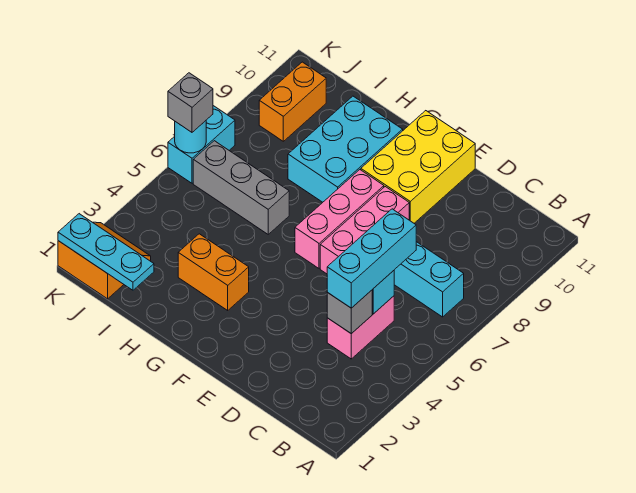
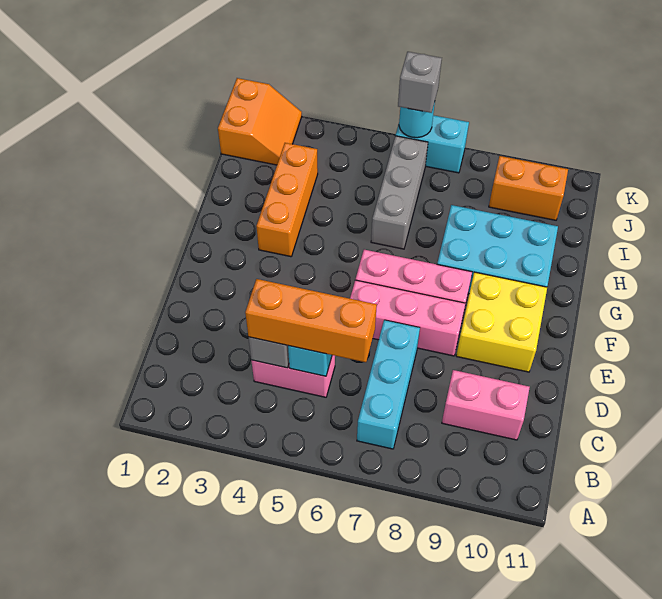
cyan brick C4:C6 level 3 -> orange brick C4:C6 level 3
none -> pink brick C9:C10 level 1
yellow brick E9:F11 level 1 -> yellow brick E9:F10 level 1
orange brick G3:H3 level 1 -> orange brick G3:I3 level 1
cyan plate I1:K1 level 2 -> none

